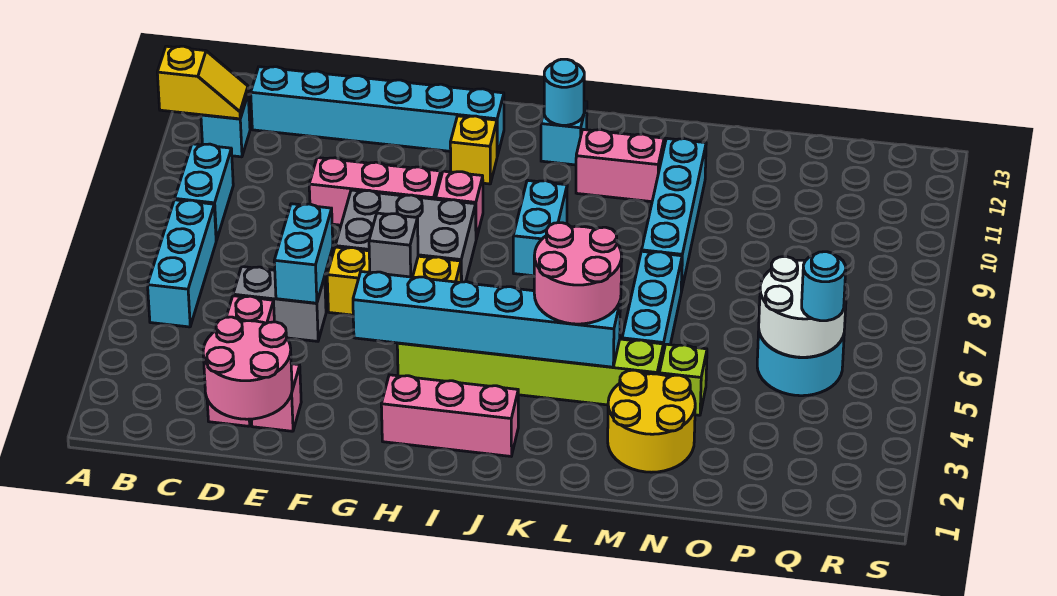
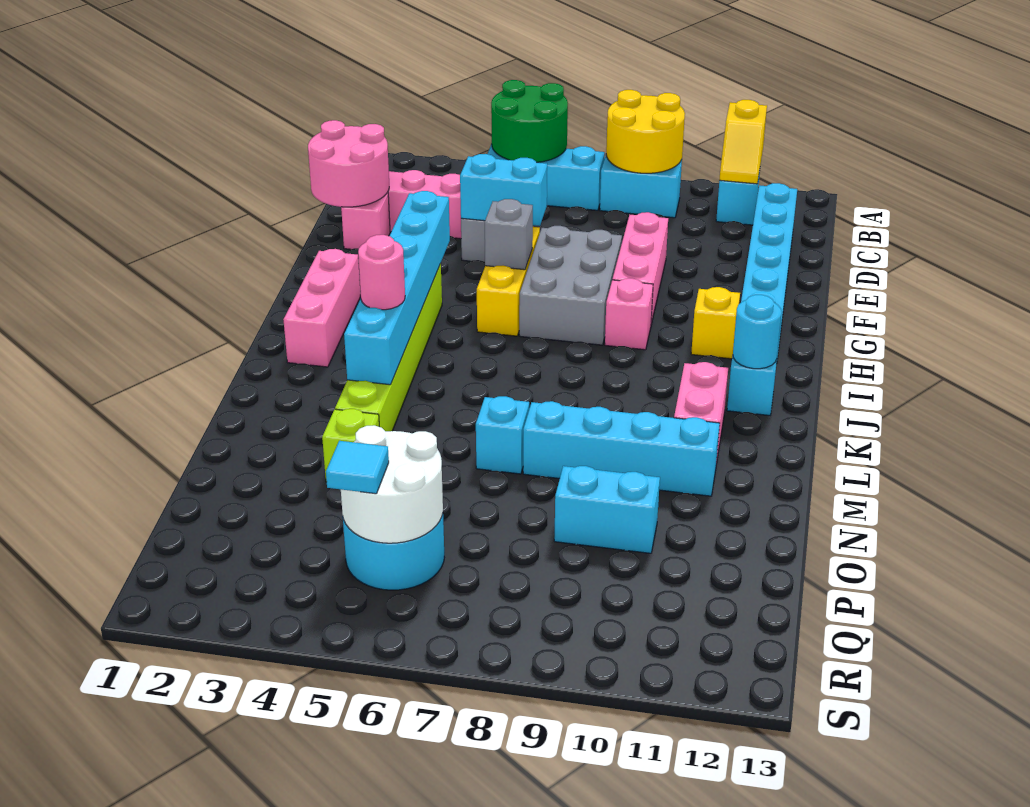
none -> green round brick A5:B6 level 2
cyan brick J8:J9 level 1 -> cyan brick O9:O10 level 1
pink round brick K4:L5 level 3 -> pink round brick K4 level 3
yellow round brick M2:N3 level 1 -> yellow round brick A8:B9 level 2
cyan brick M5:M7 level 1 -> cyan brick M7 level 1
cyan round brick Q5 level 3 -> cyan tile Q5 level 3

